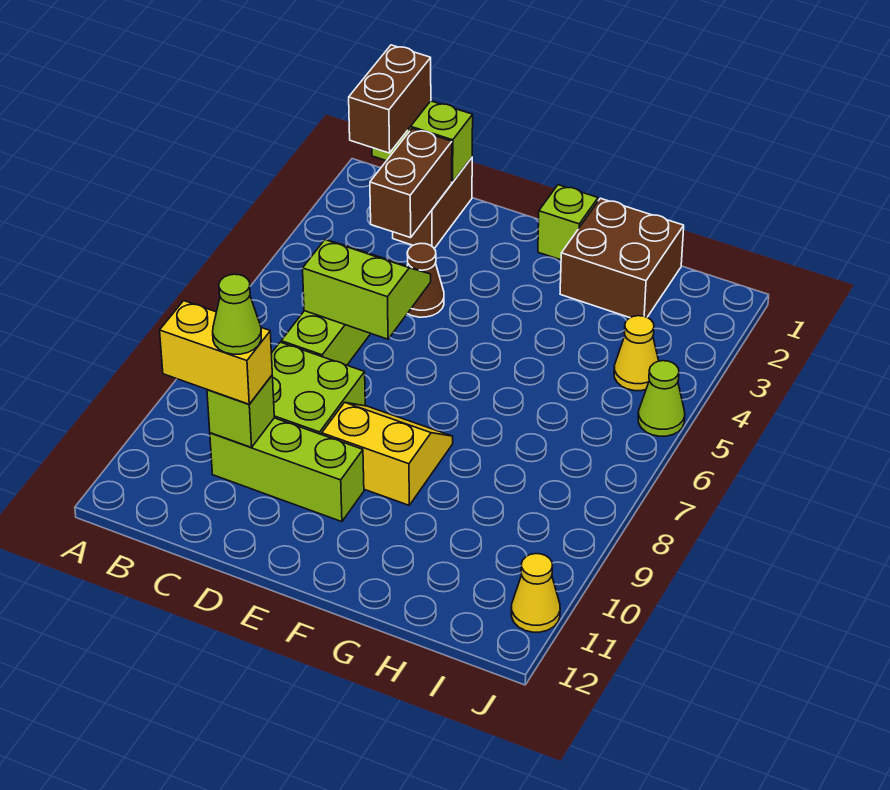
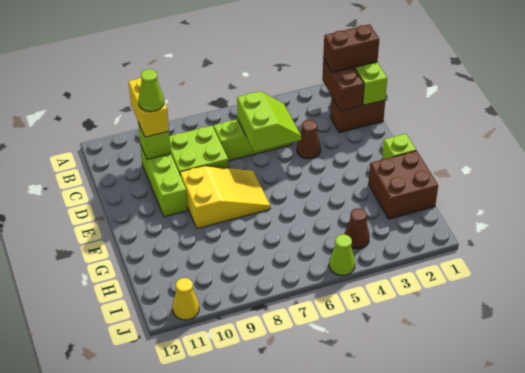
brown brick C2:C3 level 2 -> brown brick B2:C2 level 2
yellow slope E8:F9 level 1 top 9 -> yellow slope E7:F9 level 1 top 9
yellow cone I4 level 1 -> brown cone I4 level 1

